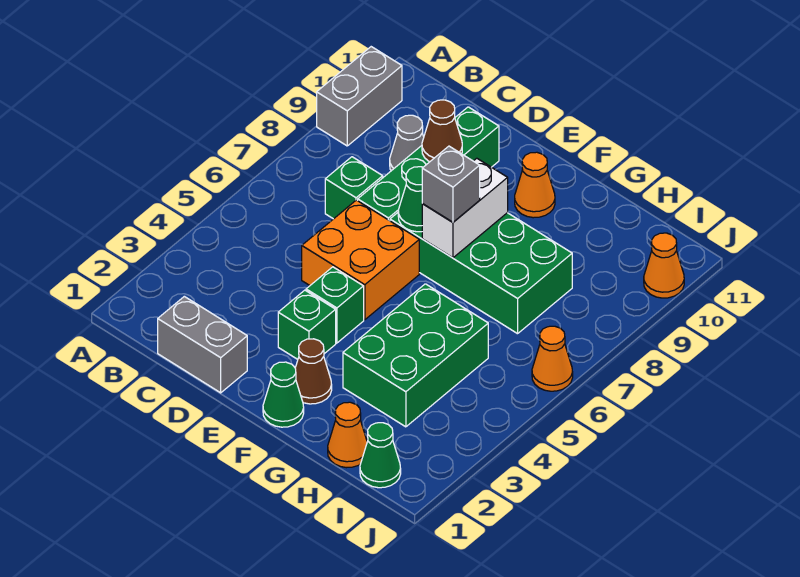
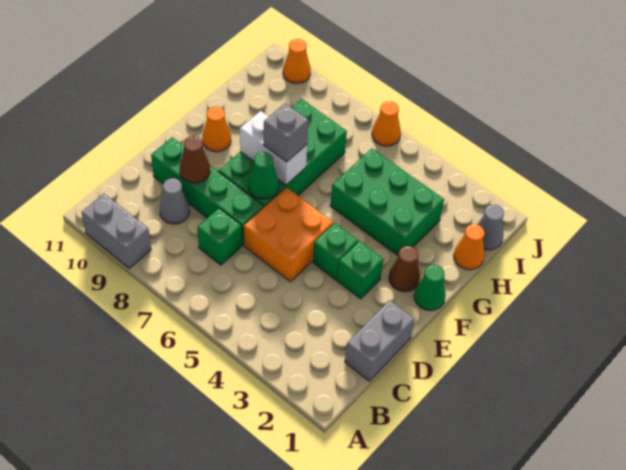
green cone I1 level 1 -> grey cone I1 level 1

